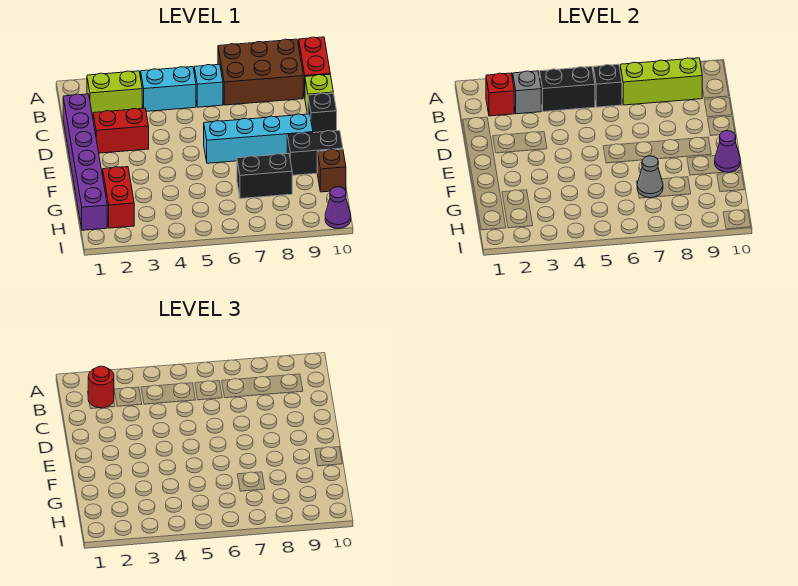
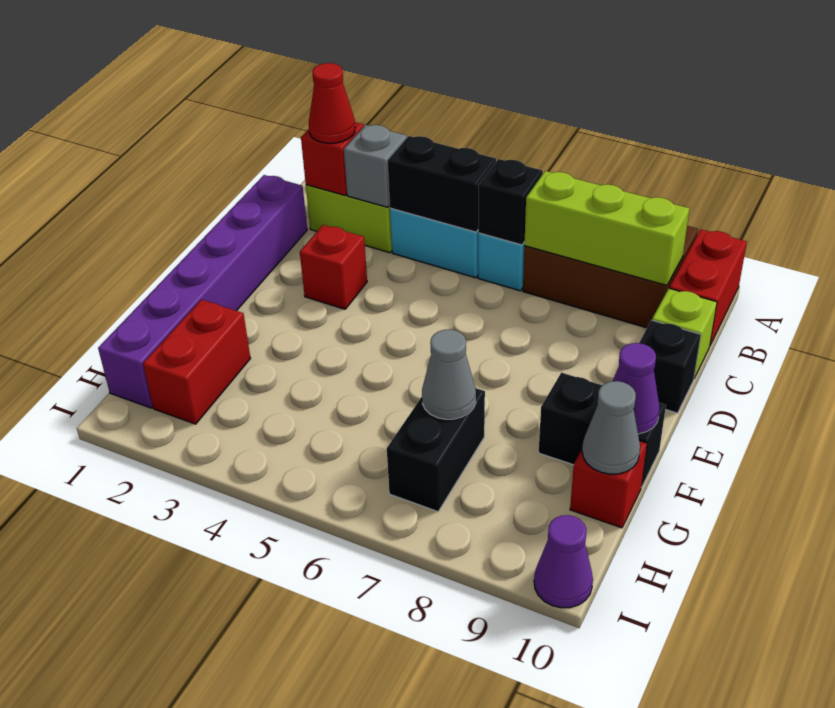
red round brick B2 level 3 -> red cone B2 level 3
red brick D2:D3 level 1 -> red brick D3 level 1
cyan brick E6:E9 level 1 -> none
black brick G7:G8 level 1 -> black brick G7:H7 level 1
brown brick G10 level 1 -> red brick G10 level 1
none -> grey cone G10 level 2

